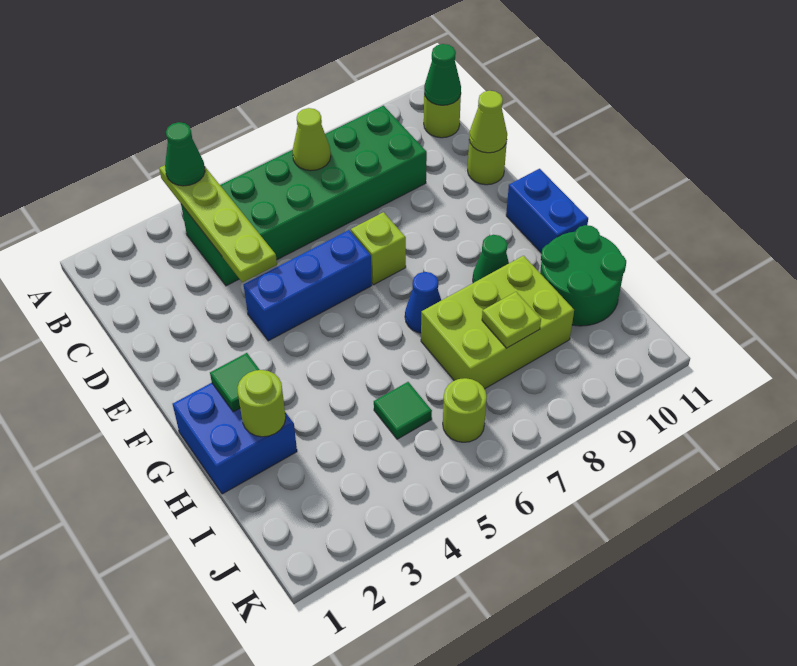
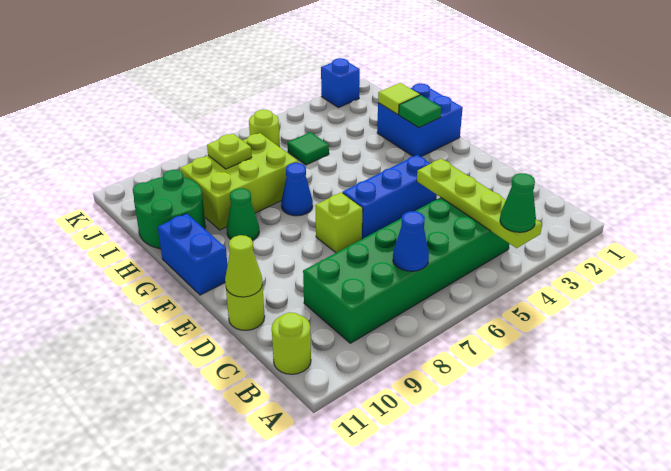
lime cone B7 level 2 -> blue cone B7 level 2
green cone B11 level 2 -> none
lime round brick H2 level 2 -> lime tile H2 level 2
none -> blue brick K2 level 1

